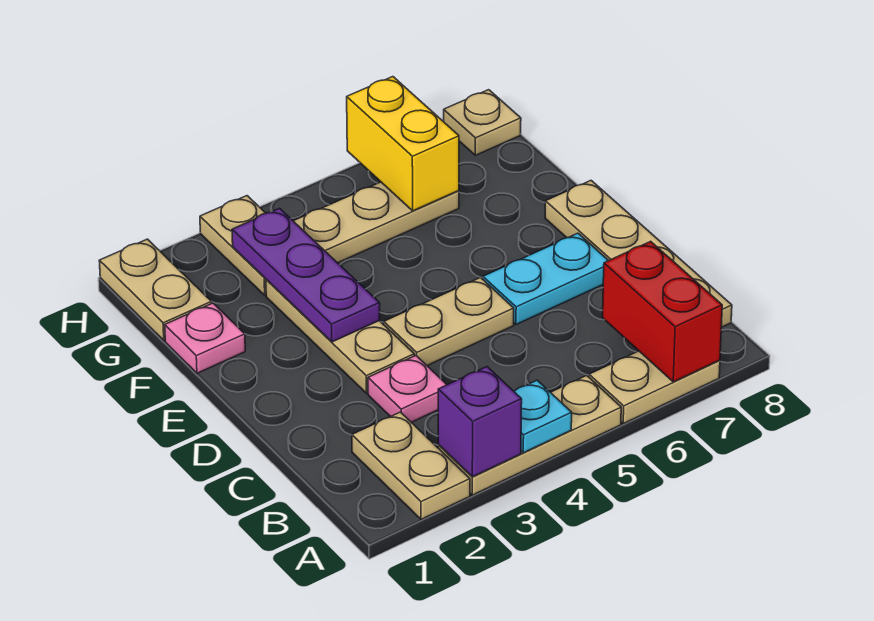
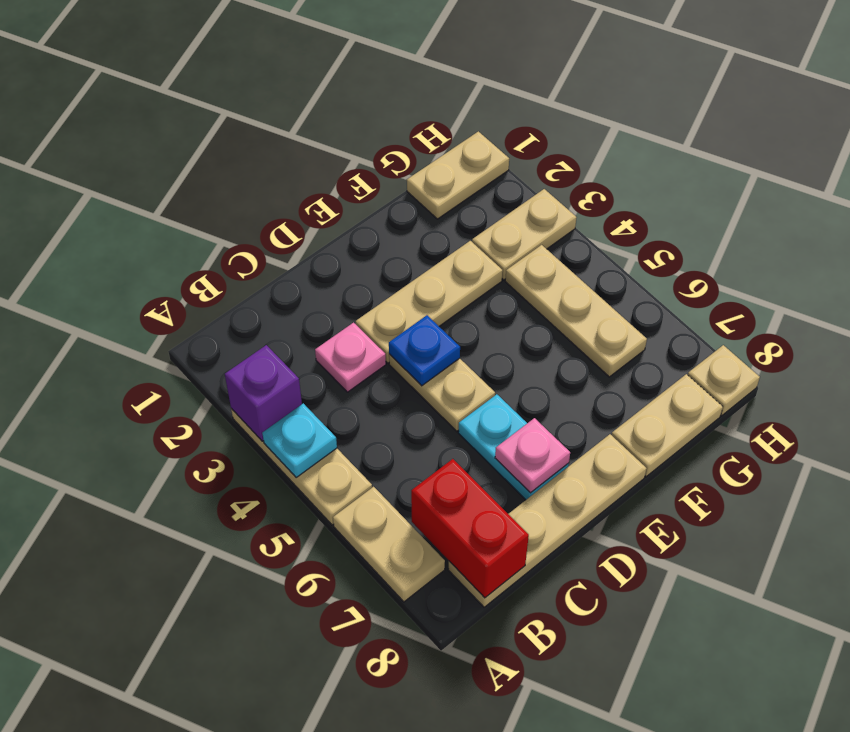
tan plate A2:B2 level 1 -> tan plate F8:G8 level 1
red brick A7:B7 level 2 -> red brick B7:B8 level 2
none -> blue plate D4 level 2
purple plate E3:G3 level 2 -> none
pink plate F1 level 1 -> pink plate D7 level 2
yellow brick G6:H6 level 2 -> none

